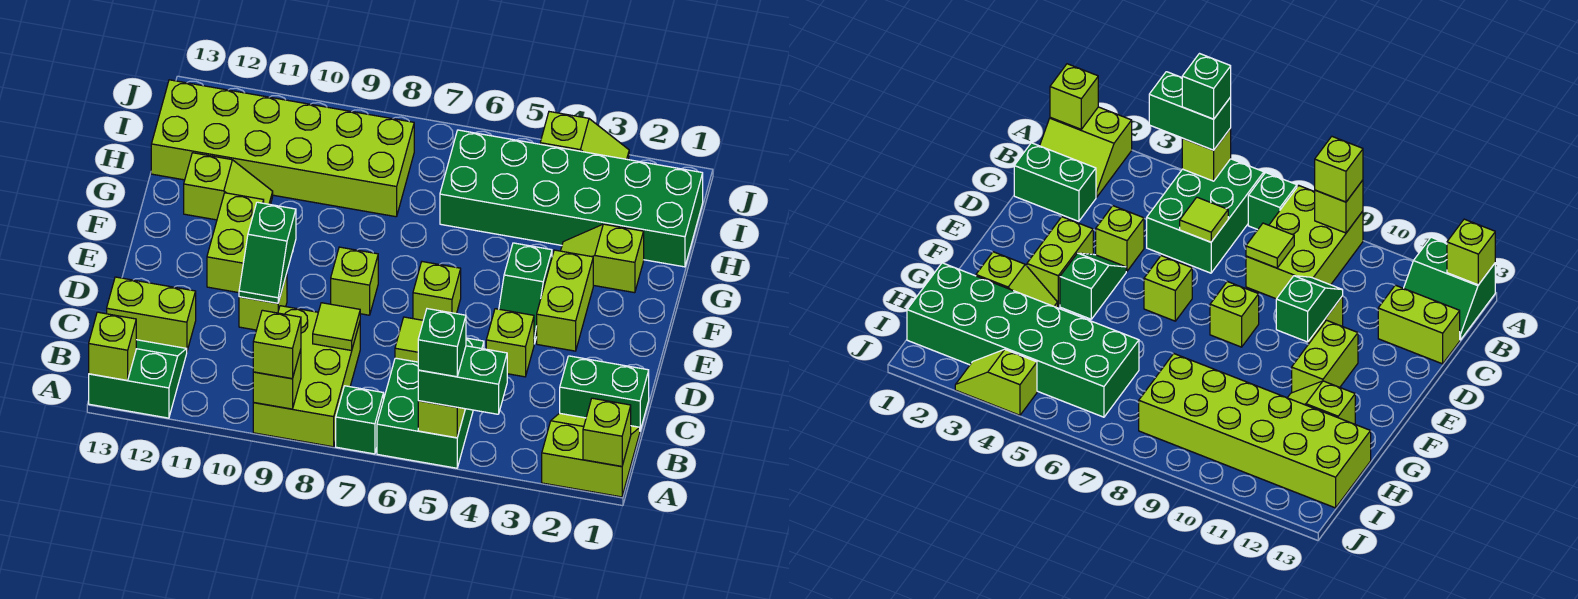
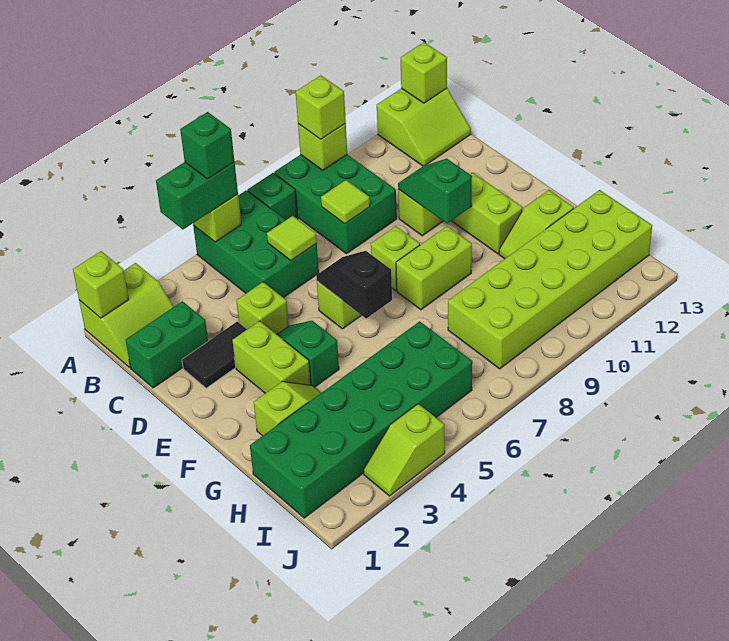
lime brick A8:C9 level 1 -> green brick A8:C9 level 1
green slope A12:B13 level 1 top A -> lime slope A12:B13 level 1 top A
lime brick C12:C13 level 1 -> lime brick F8:F9 level 1
none -> black tile D2:D3 level 1
none -> black slope E6:F6 level 2 top F

